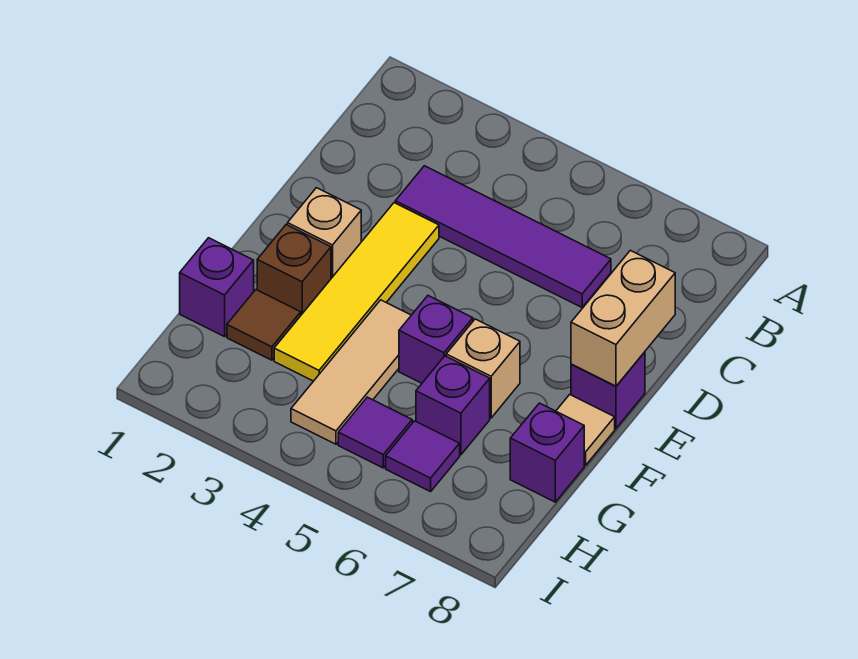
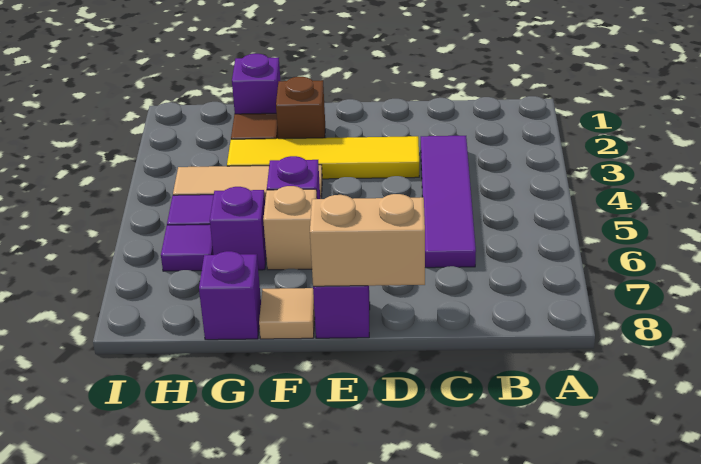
tan brick E2 level 1 -> none

